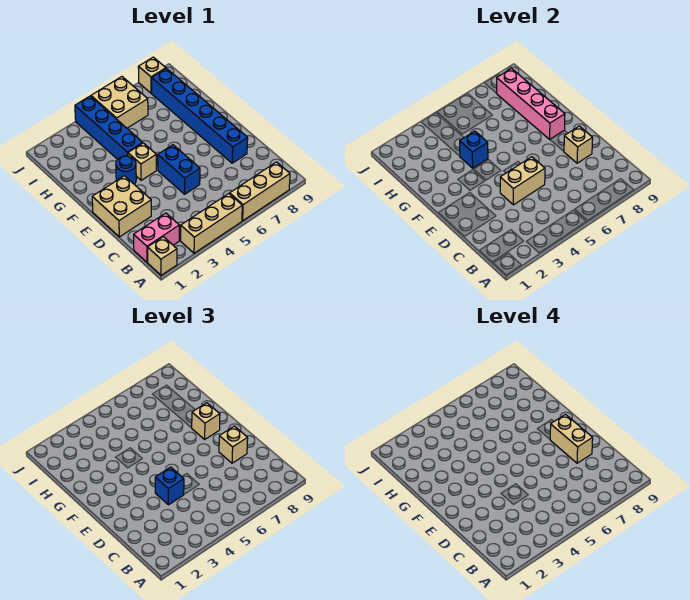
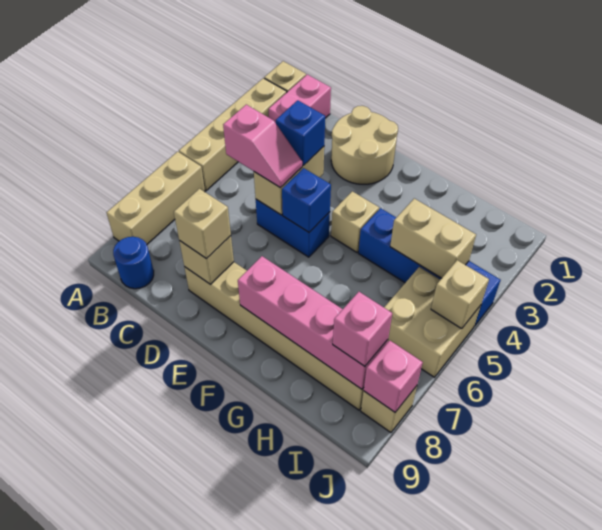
tan brick A3:A5 level 1 -> tan brick A2:A5 level 1
none -> pink slope C5:D5 level 3 top C
tan brick D1:E2 level 1 -> tan round brick D1:E2 level 1
blue brick D8:I8 level 1 -> tan brick D8:I8 level 1
tan brick D8:E8 level 4 -> tan brick H4:I4 level 2
blue round brick F3 level 1 -> blue round brick B9 level 1
tan brick F8 level 3 -> tan brick J5 level 2
blue brick G4 level 2 -> blue brick E5 level 2
none -> pink brick I8 level 3
none -> pink brick J8 level 2

